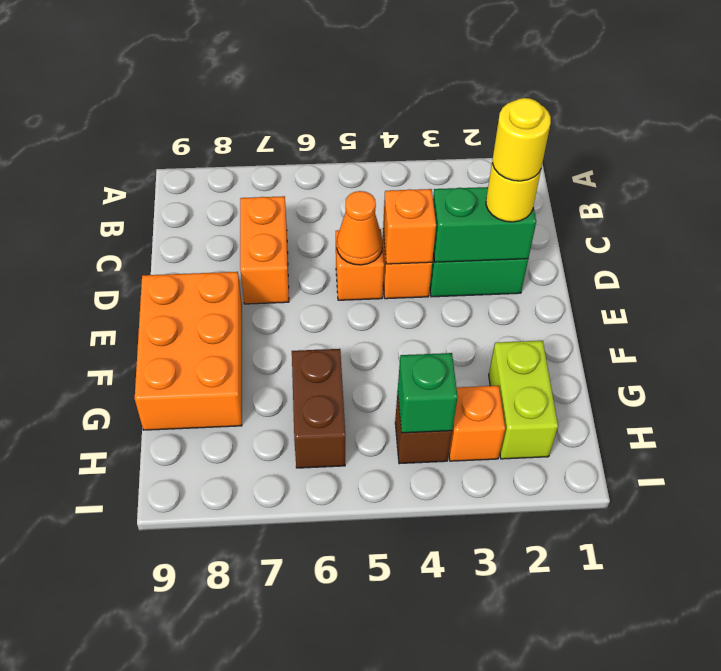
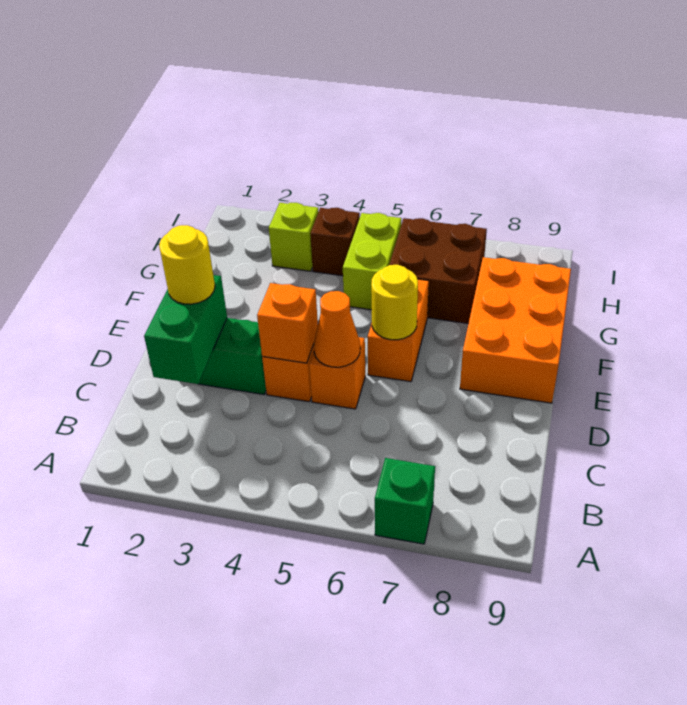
orange brick C7:D7 level 1 -> orange brick E6:F6 level 1
green brick D2:D3 level 2 -> green brick C2:D2 level 2
yellow round brick D2 level 4 -> yellow round brick E6 level 2
lime brick G2:H2 level 1 -> lime brick G5:H5 level 1
brown brick G6:H6 level 1 -> brown brick G6:H7 level 1
orange brick H3 level 1 -> lime brick H3 level 1
green brick H4 level 2 -> green brick A7 level 1

